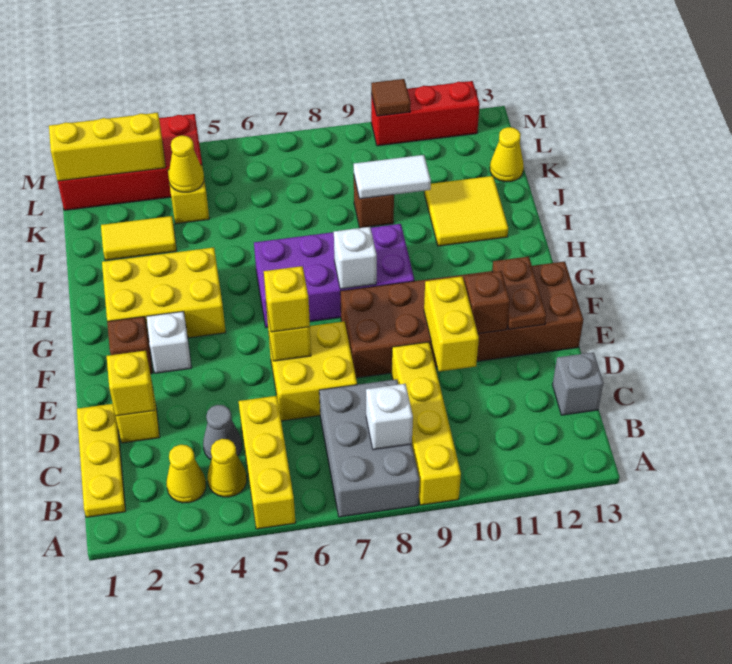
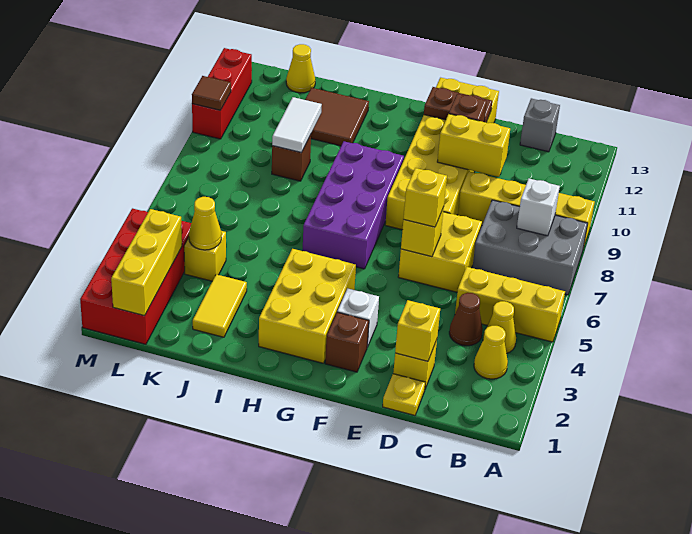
yellow plate B1:D1 level 1 -> yellow plate D1 level 1
grey cone C4 level 1 -> brown cone C4 level 1
brown brick E8:F13 level 1 -> yellow brick E8:F13 level 1
white brick G8 level 2 -> none
yellow tile I11:J12 level 1 -> brown tile I11:J12 level 1

